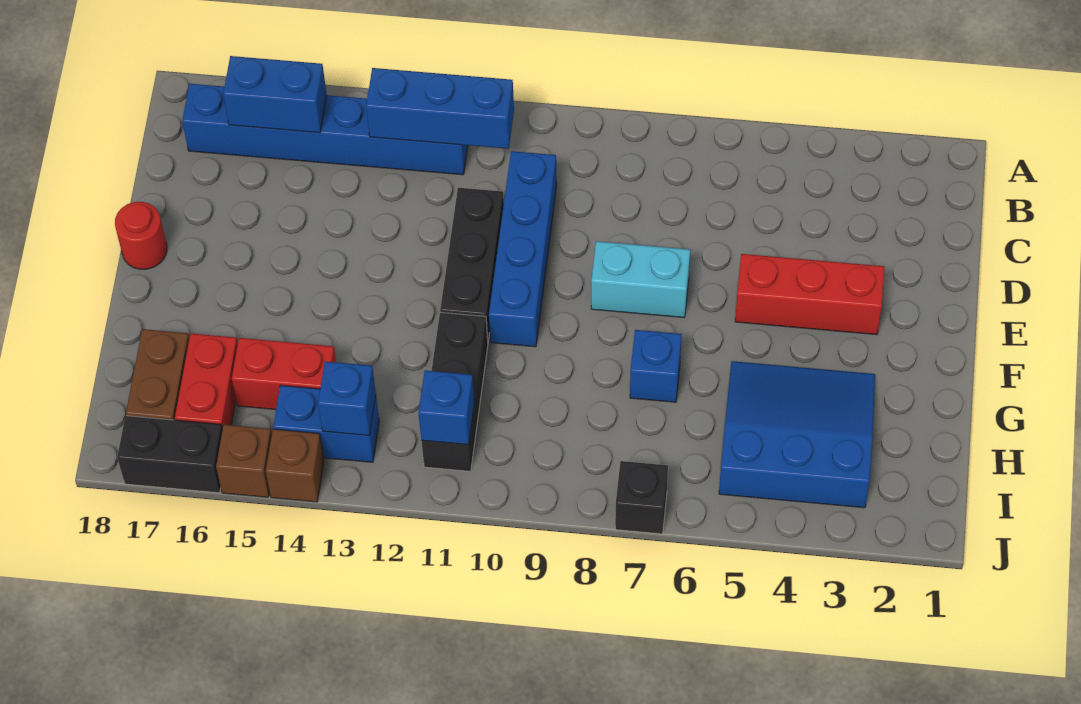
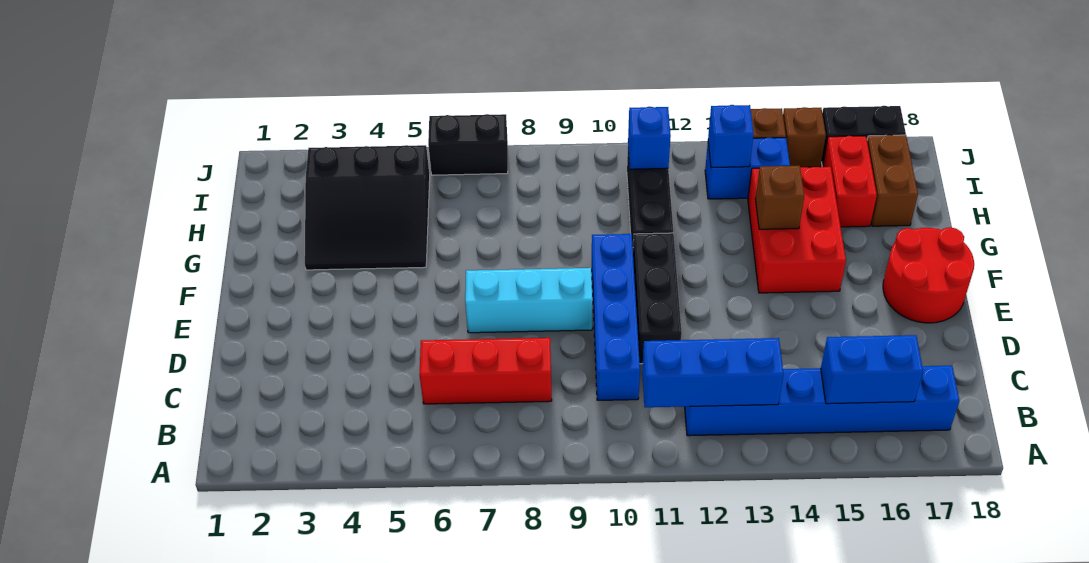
red brick E3:E5 level 1 -> red brick C6:C8 level 1
cyan brick E7:E8 level 1 -> cyan brick E7:E9 level 1
red round brick E18 level 1 -> red round brick E17:F18 level 1
blue slope G3:I5 level 1 top I -> black slope G3:I5 level 1 top I
blue brick G7 level 1 -> none
none -> brown brick G14 level 2
red brick H14:H15 level 1 -> red brick F14:H15 level 1
black brick J7 level 1 -> black brick J6:J7 level 1

